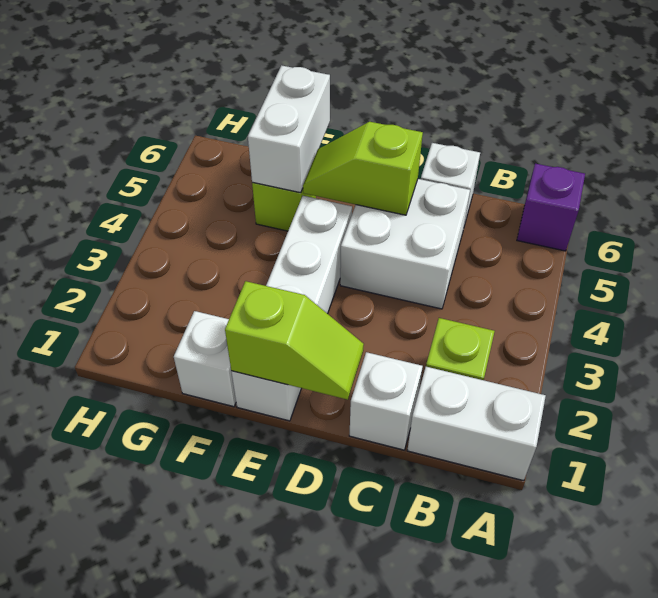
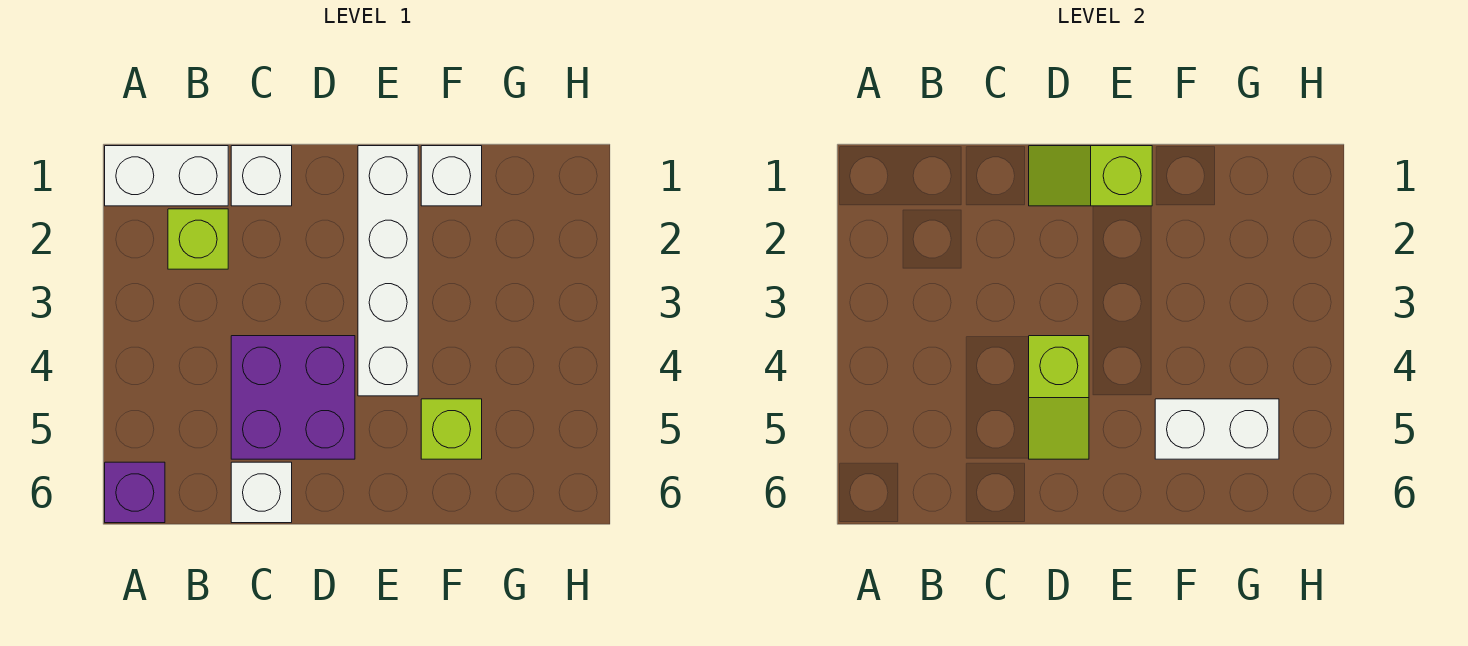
white brick C4:D5 level 1 -> purple brick C4:D5 level 1
lime slope D5:E5 level 2 top D -> lime slope D4:D5 level 2 top 4
white brick F5:F6 level 2 -> white brick F5:G5 level 2

